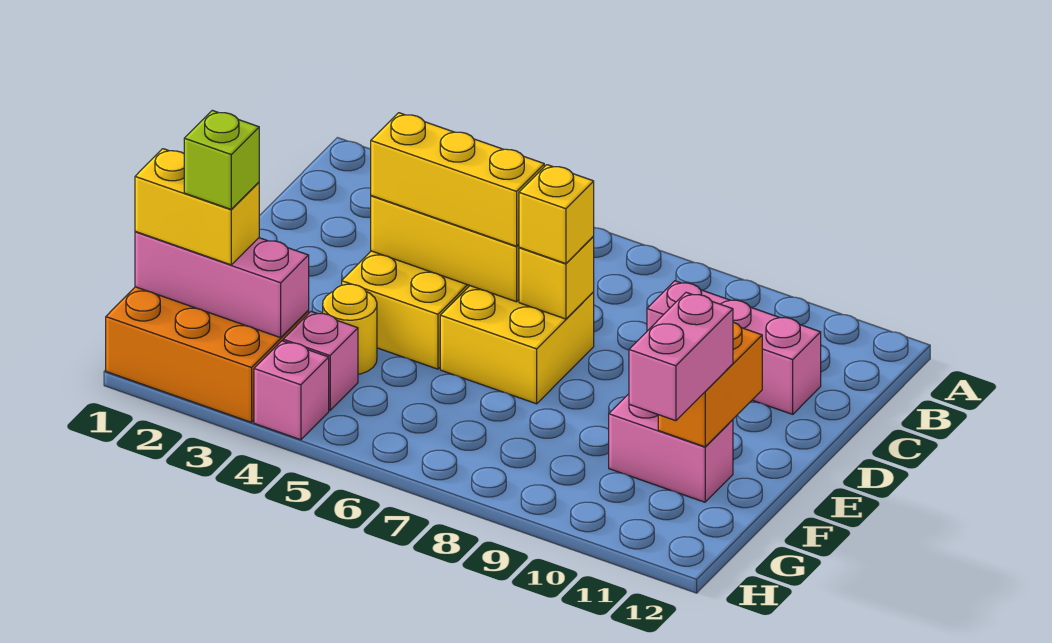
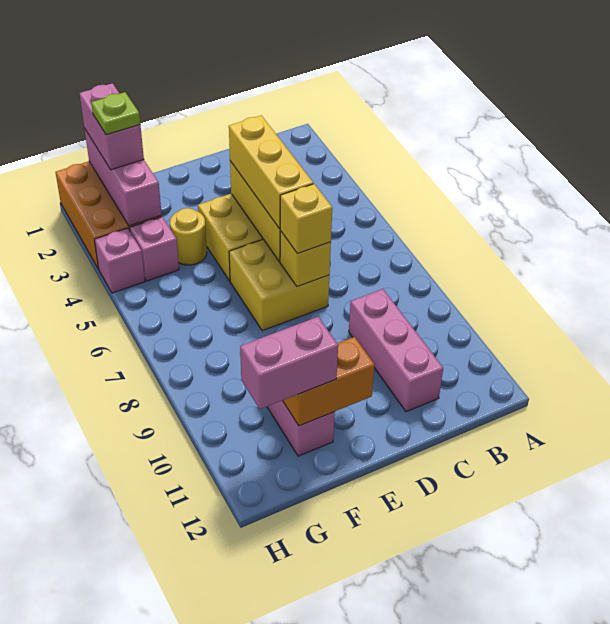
yellow brick G1:G2 level 3 -> pink brick G1:G2 level 3
lime brick G2 level 4 -> lime plate G2 level 4

